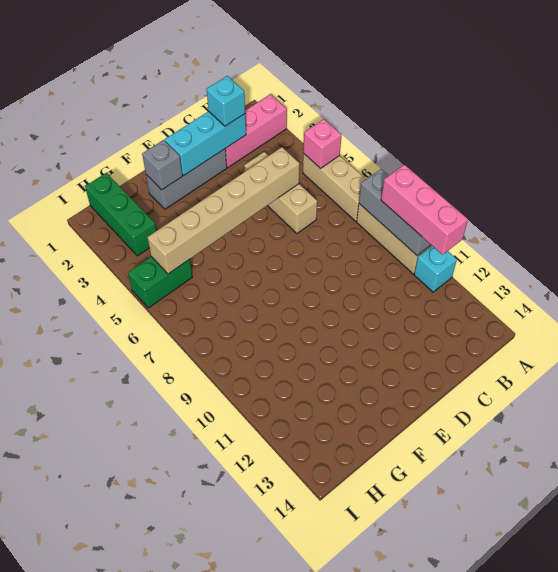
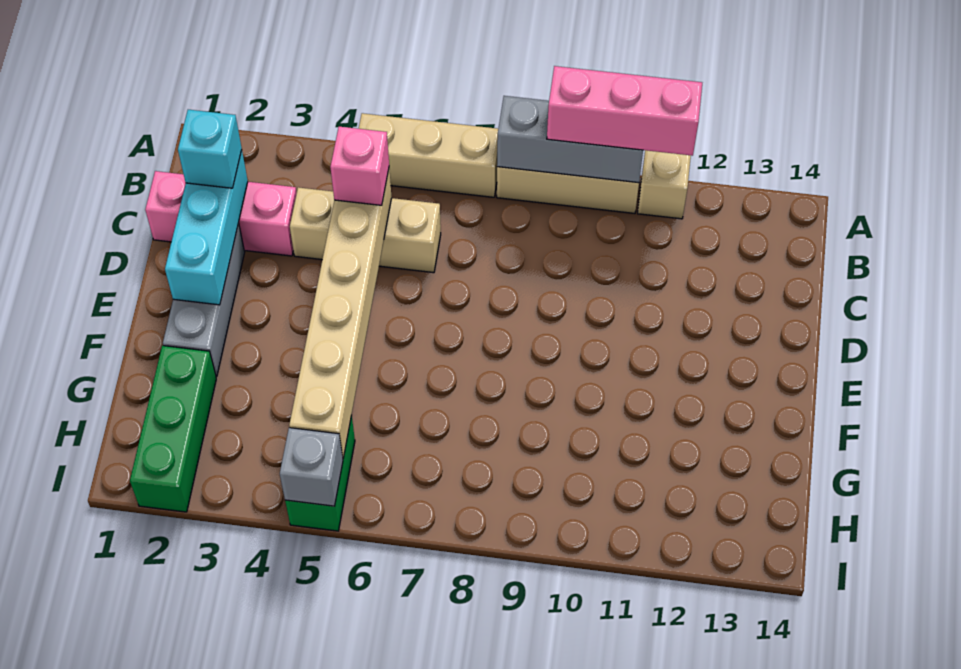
pink brick A2:C2 level 1 -> pink brick C1:C3 level 1
pink brick A5 level 2 -> pink brick C5 level 3
cyan brick A11 level 1 -> tan brick A11 level 1
grey brick F2 level 2 -> grey brick I5 level 2
green brick H1:H3 level 1 -> green brick G2:I2 level 1

